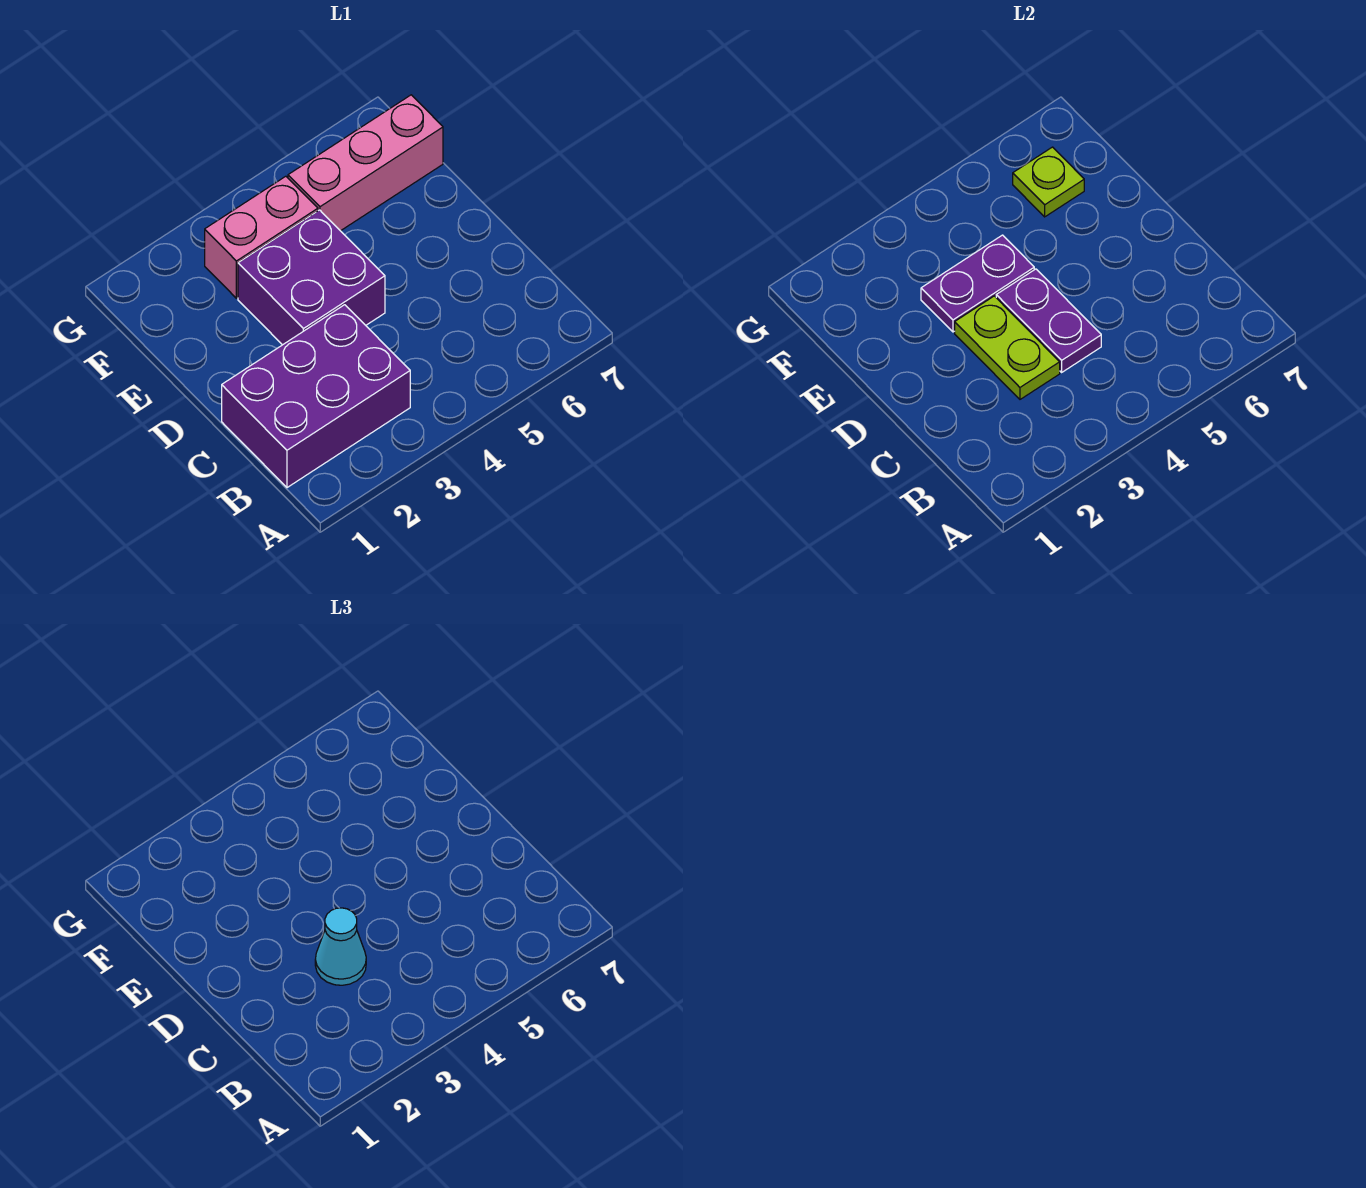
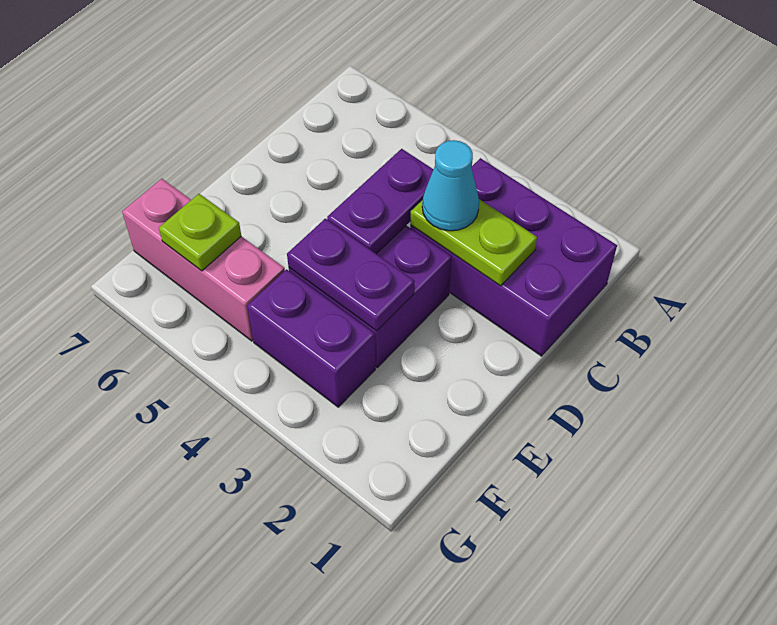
lime plate C3:D3 level 2 -> lime plate C2:C3 level 2
pink brick F3:F4 level 1 -> purple brick F3:F4 level 1

